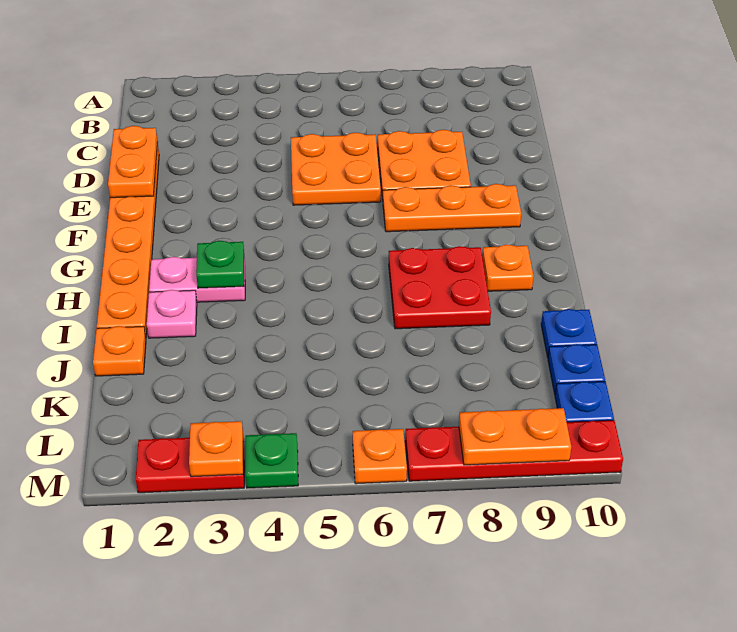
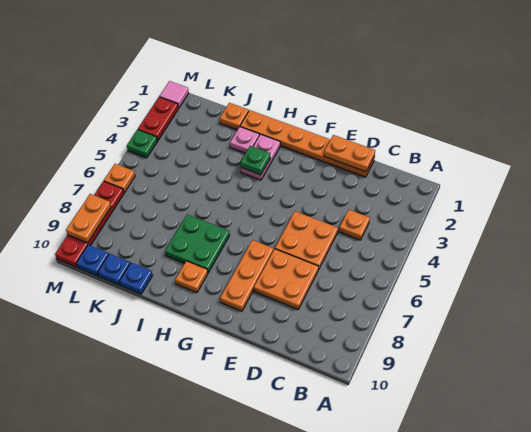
red plate H7:I8 level 1 -> green plate H7:I8 level 1
none -> pink tile M1 level 1
orange plate M3 level 2 -> orange plate C4 level 1

